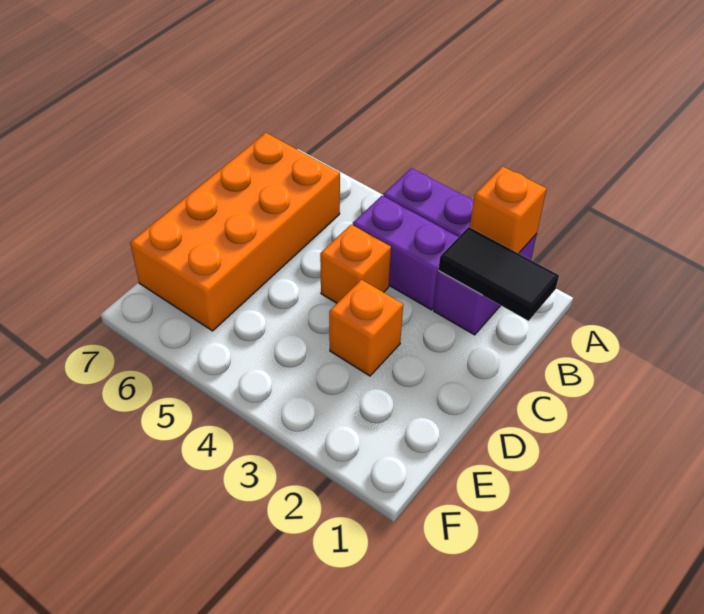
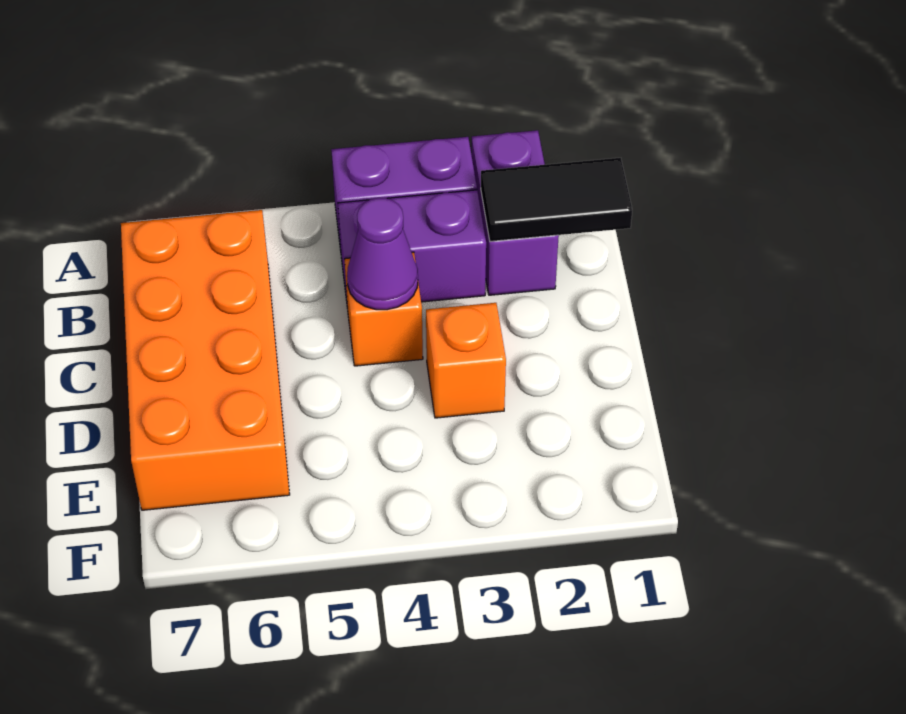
orange brick A2 level 2 -> none
none -> purple cone C4 level 2

